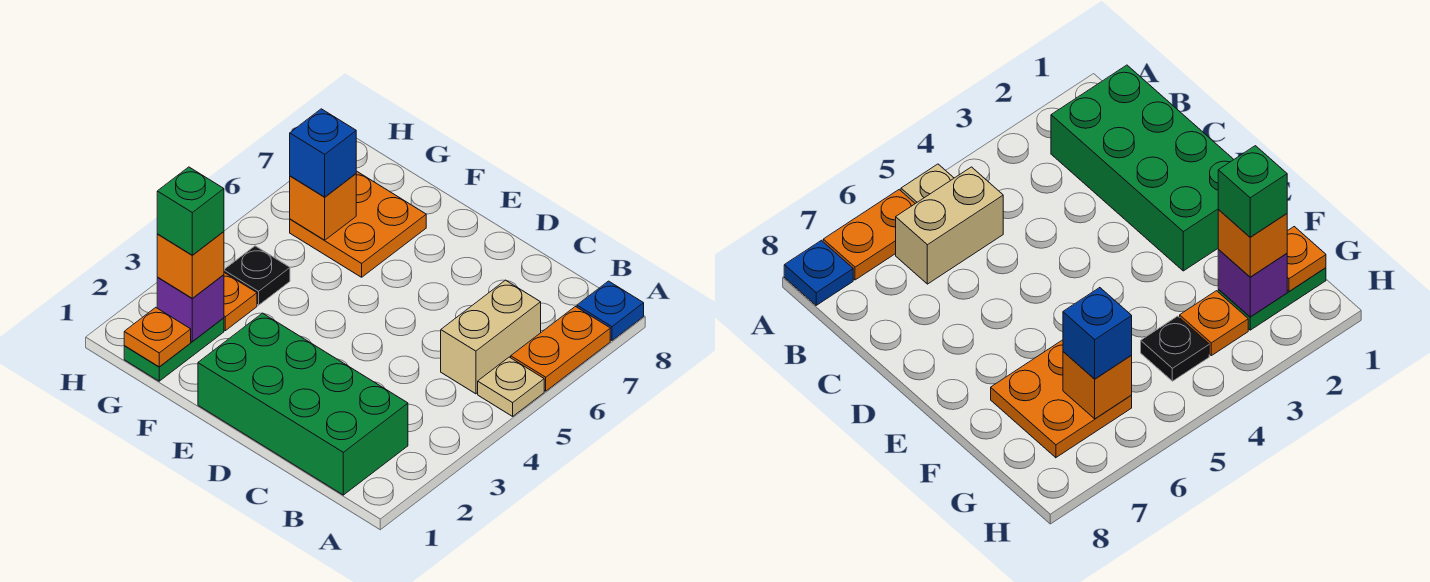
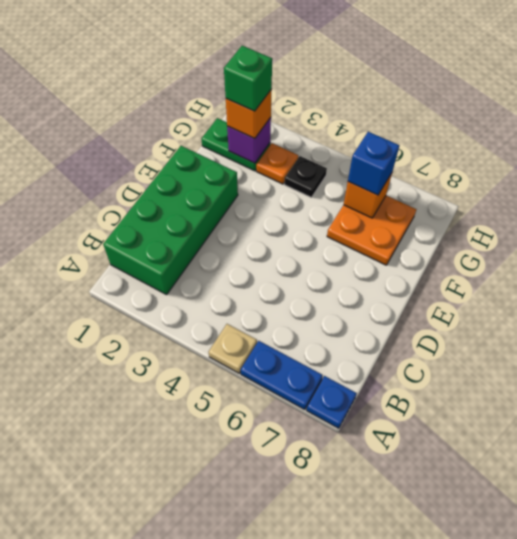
orange plate A6:A7 level 1 -> blue plate A6:A7 level 1
tan brick B5:B6 level 1 -> none
orange plate G1 level 2 -> none

